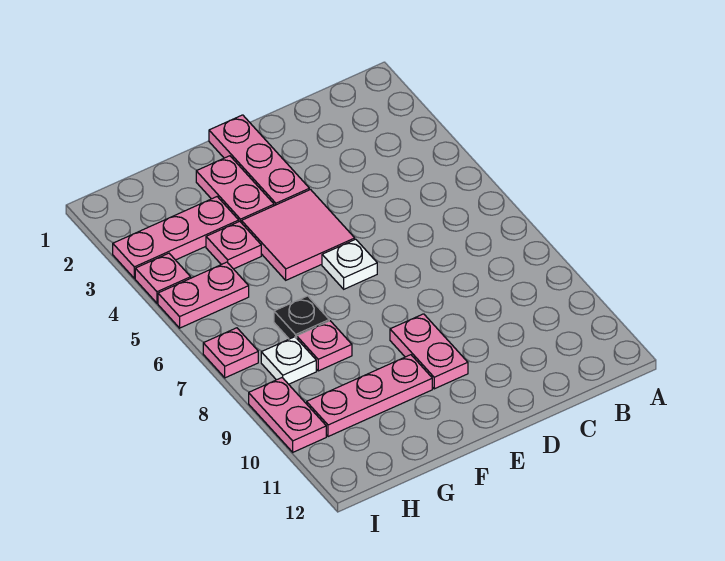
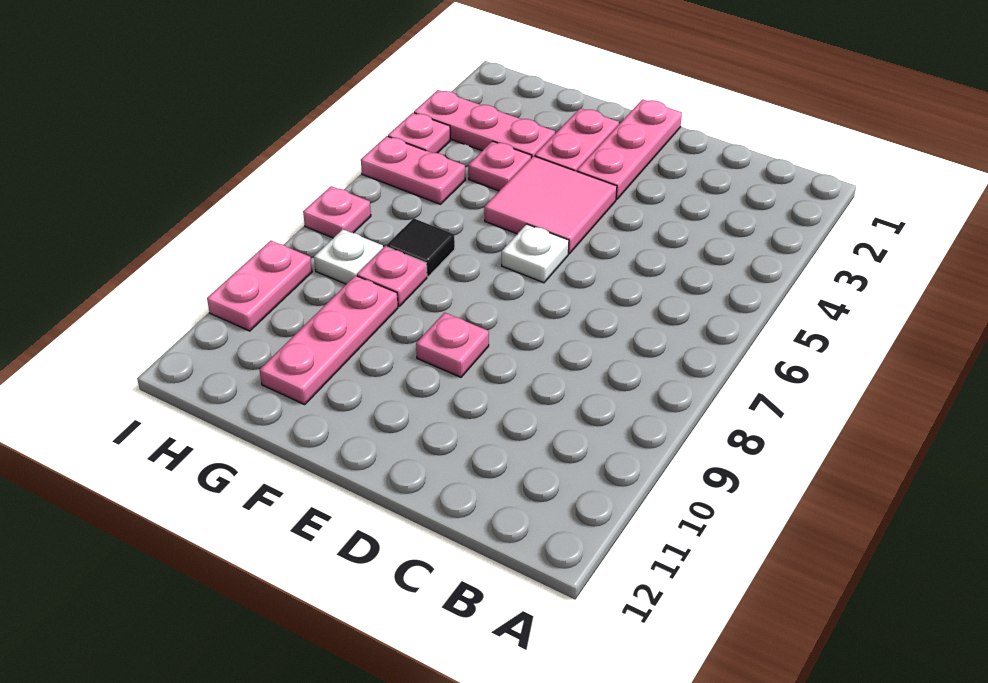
pink plate E9:E10 level 1 -> pink plate E9 level 1
pink plate F10:H10 level 1 -> pink plate G9:G11 level 1
black plate G7 level 1 -> black tile G7 level 1

